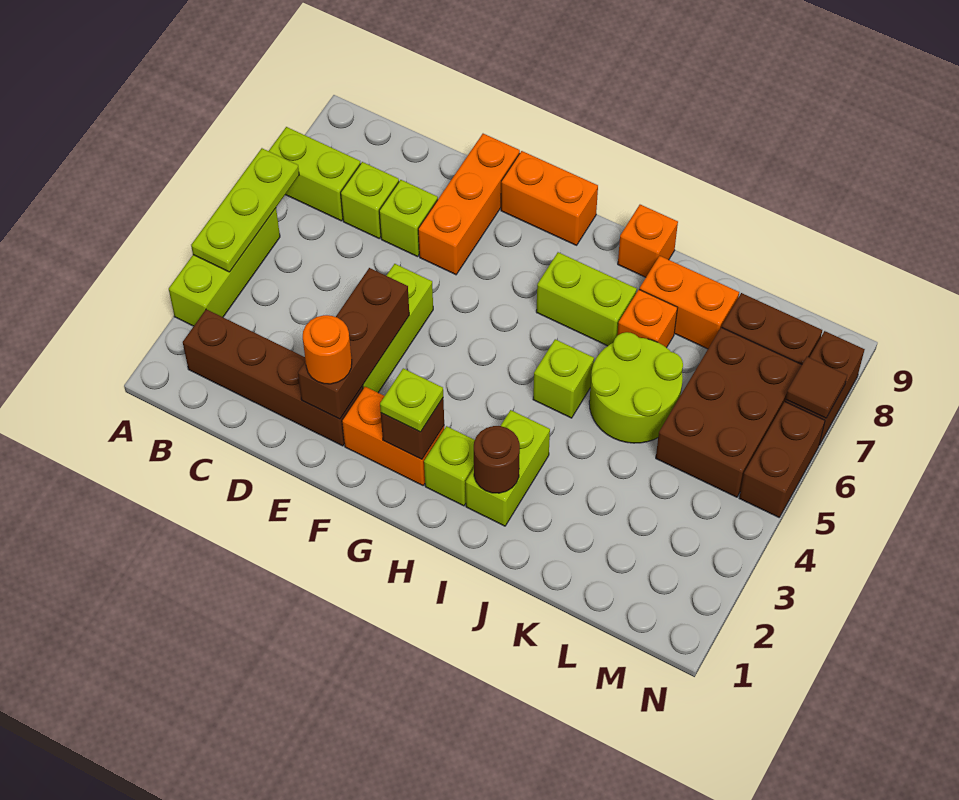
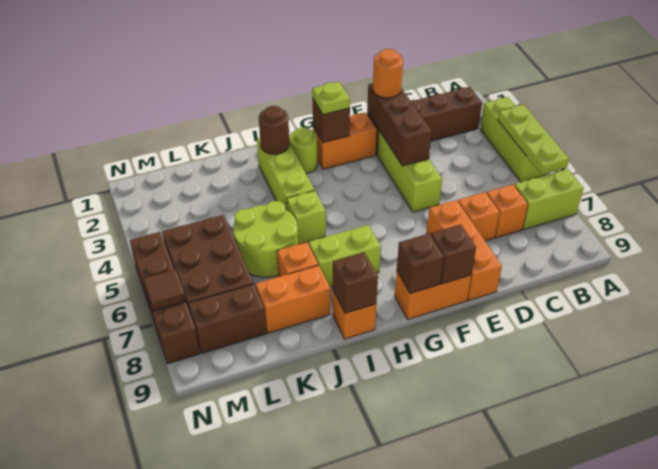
lime brick C7 level 1 -> orange brick C7 level 1
lime brick D7 level 1 -> orange brick D7 level 1
none -> brown brick F9 level 2
none -> brown brick G9 level 2
lime brick H2 level 1 -> lime round brick H2 level 1
lime brick I2:I3 level 1 -> lime brick I2:I4 level 1
none -> brown brick I9 level 2

